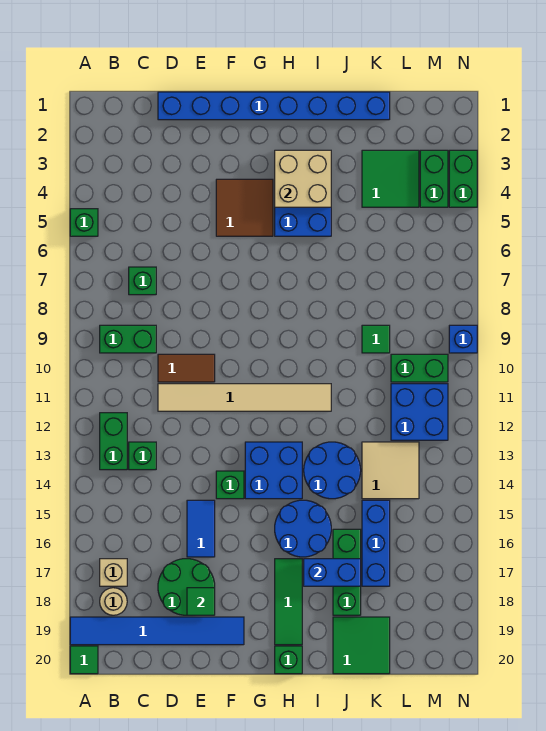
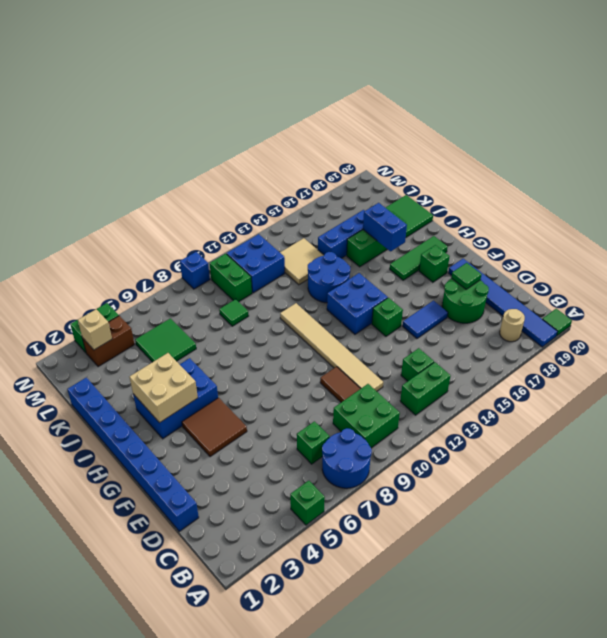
green brick B9:C9 level 1 -> green brick B9:C10 level 1
tan brick B17 level 1 -> tan brick M3 level 2
blue round brick H15:I16 level 1 -> blue round brick A7:B8 level 1
green brick H20 level 1 -> green brick G18 level 1
green tile K3:L4 level 1 -> green tile K5:L6 level 1
green brick M3:M4 level 1 -> brown brick M3:M4 level 1

